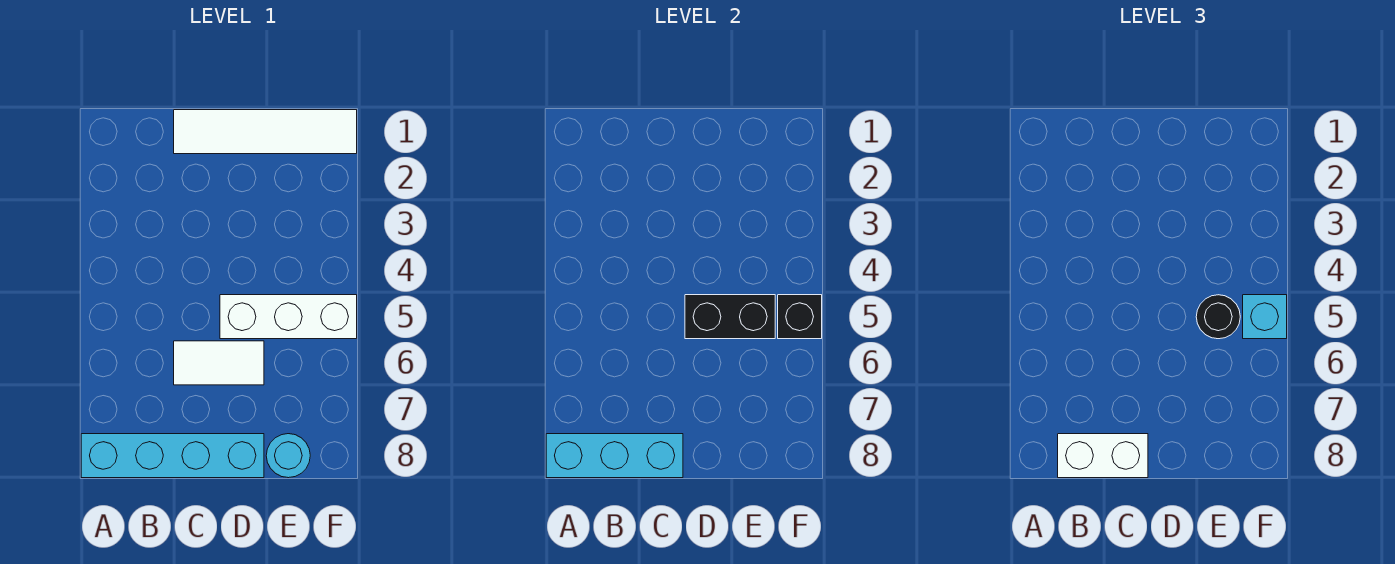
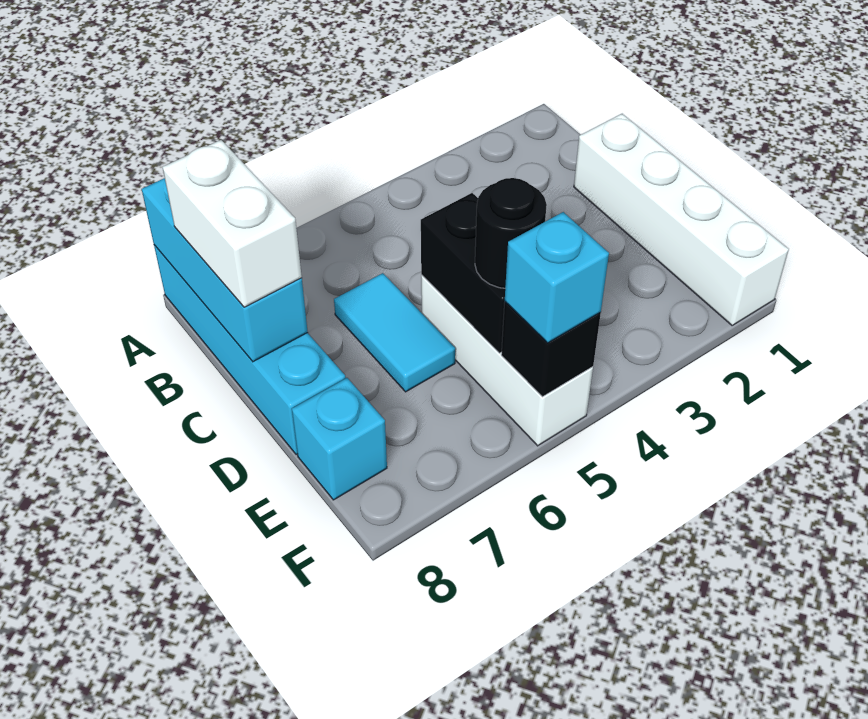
white tile C1:F1 level 1 -> white brick C1:F1 level 1
white tile C6:D6 level 1 -> cyan tile C6:D6 level 1
cyan round brick E8 level 1 -> cyan brick E8 level 1

